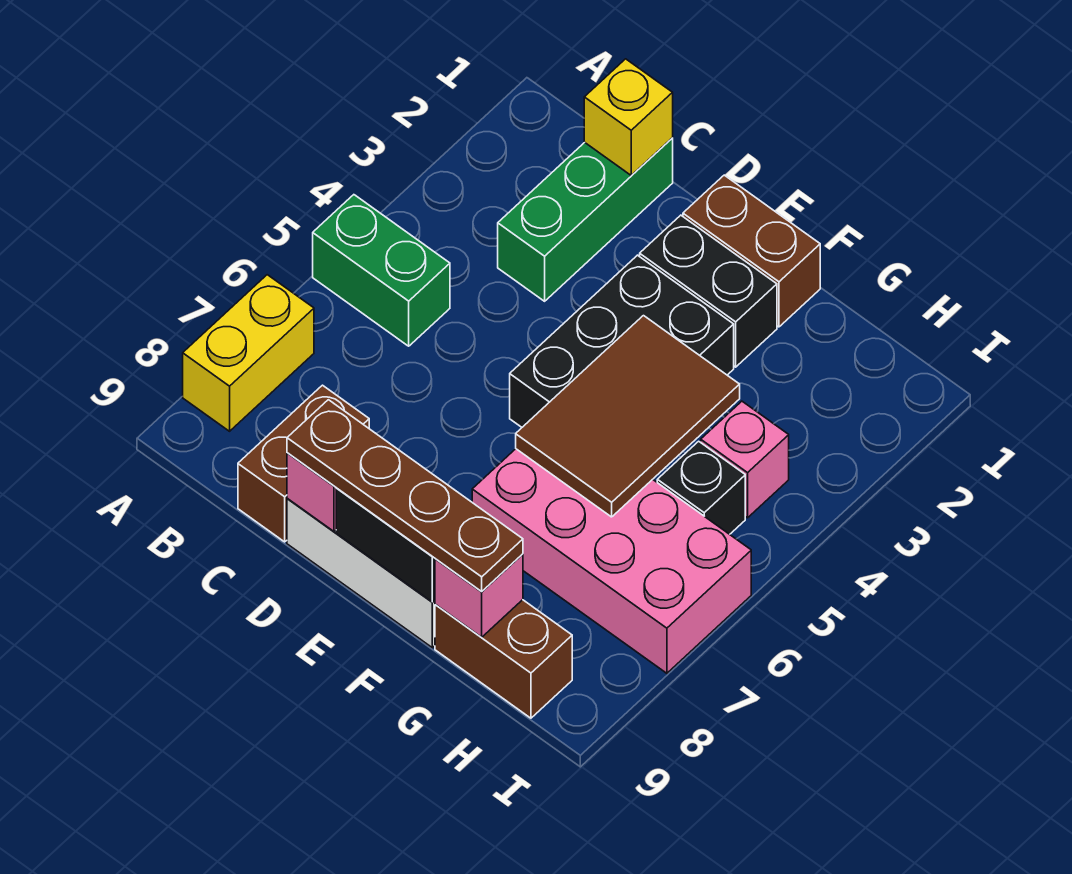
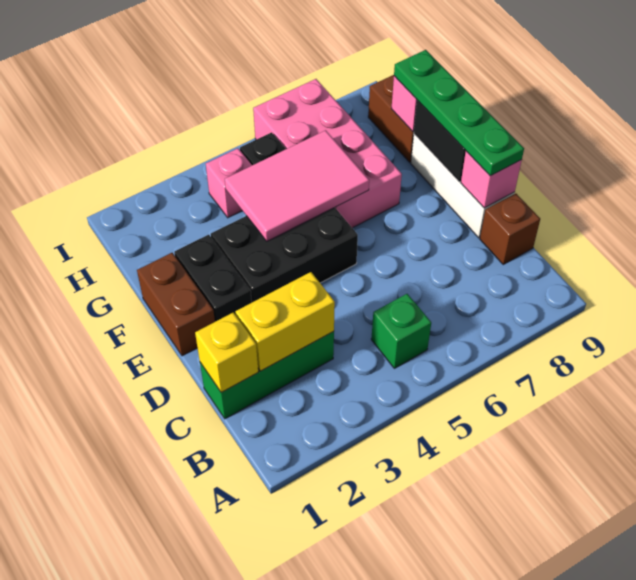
green brick A5:B5 level 1 -> green brick B5 level 1
yellow brick A7:A8 level 1 -> yellow brick C2:C3 level 2
brown brick C8:C9 level 1 -> brown brick C9 level 1
brown plate D9:G9 level 3 -> green plate D9:G9 level 3
brown tile F4:G6 level 2 -> pink tile F4:G6 level 2

